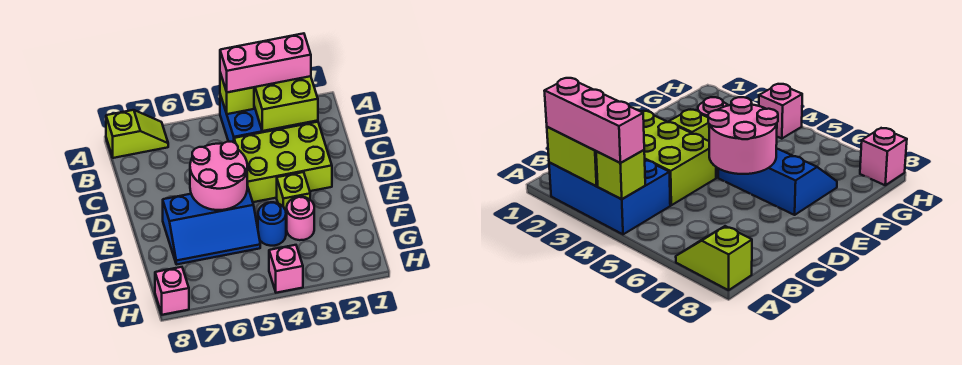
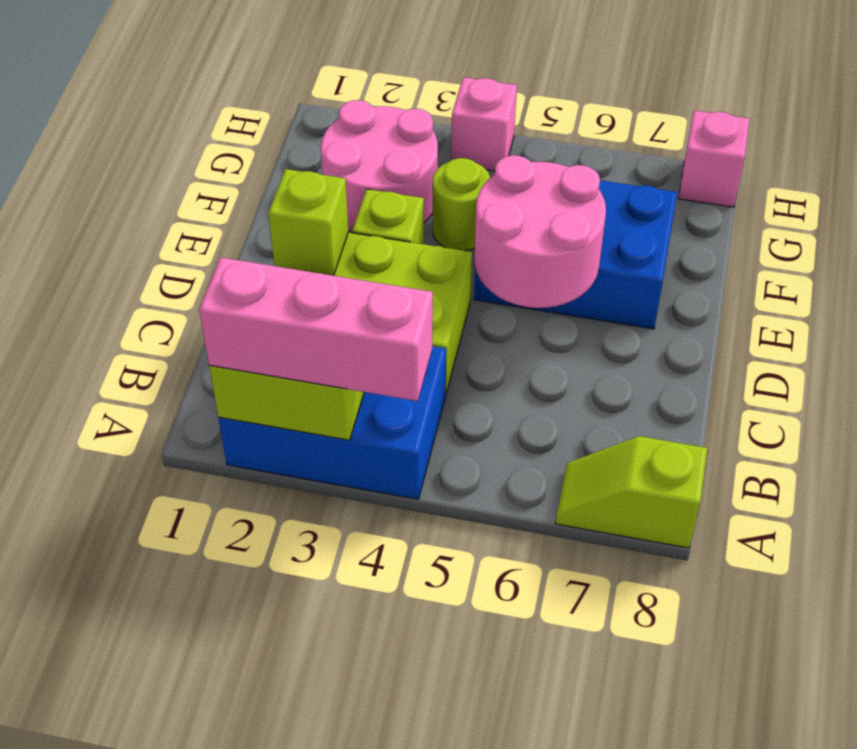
lime brick A4 level 2 -> lime brick D2 level 2
blue slope E5:F7 level 1 top E -> blue brick E5:F7 level 1
pink round brick F3 level 1 -> pink round brick F2:G3 level 1
blue round brick F4 level 1 -> lime round brick F4 level 1

